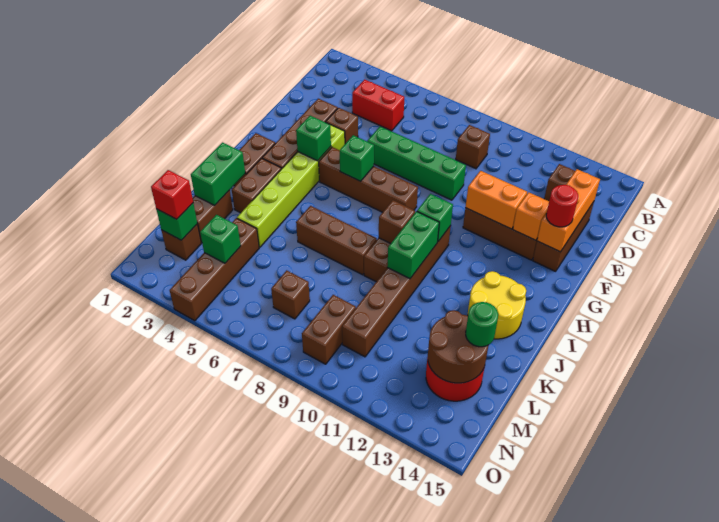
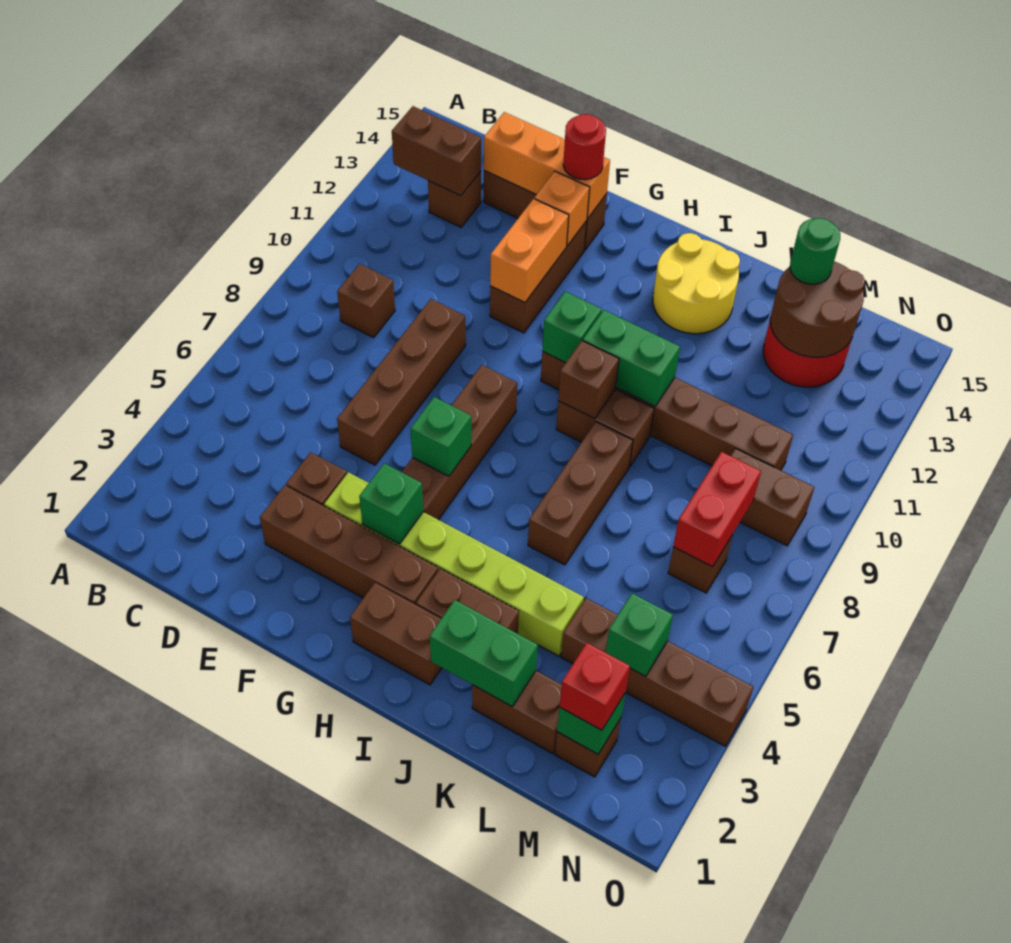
none -> brown brick B13:C13 level 2
red brick C4:C5 level 1 -> red brick M7:M8 level 2
green brick E6:E9 level 1 -> brown brick E6:E9 level 1

